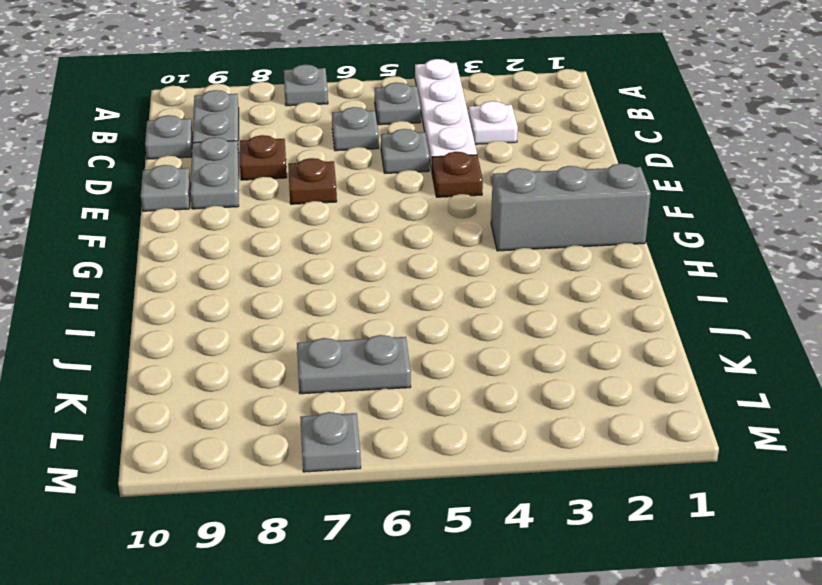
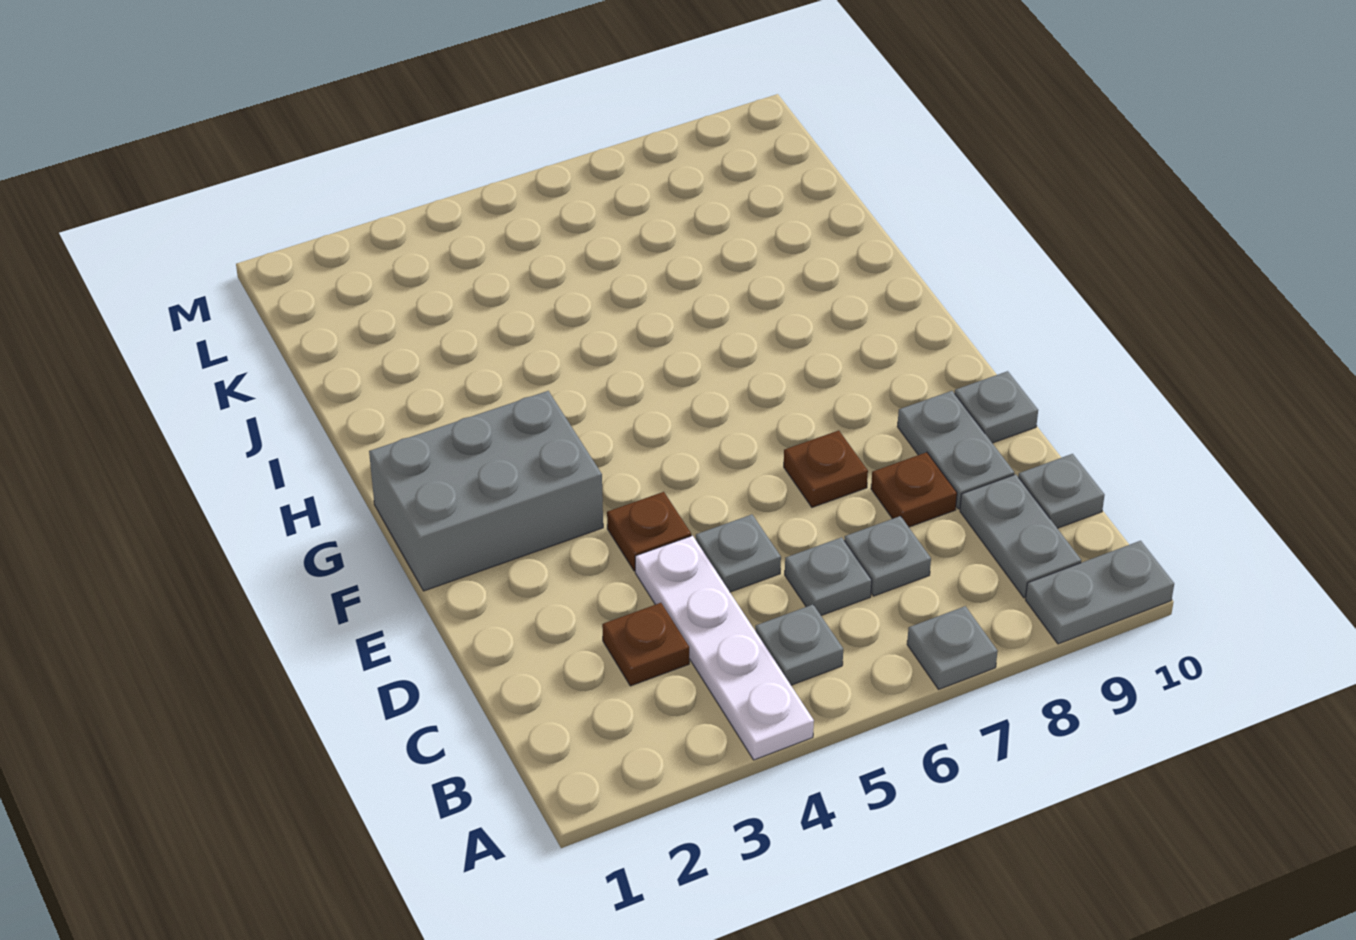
white plate C3 level 1 -> brown plate C3 level 1
grey brick G1:G3 level 1 -> grey brick F1:G3 level 1
grey plate K6:K7 level 1 -> grey plate A9:A10 level 1
grey plate M7 level 1 -> grey plate C7 level 1

